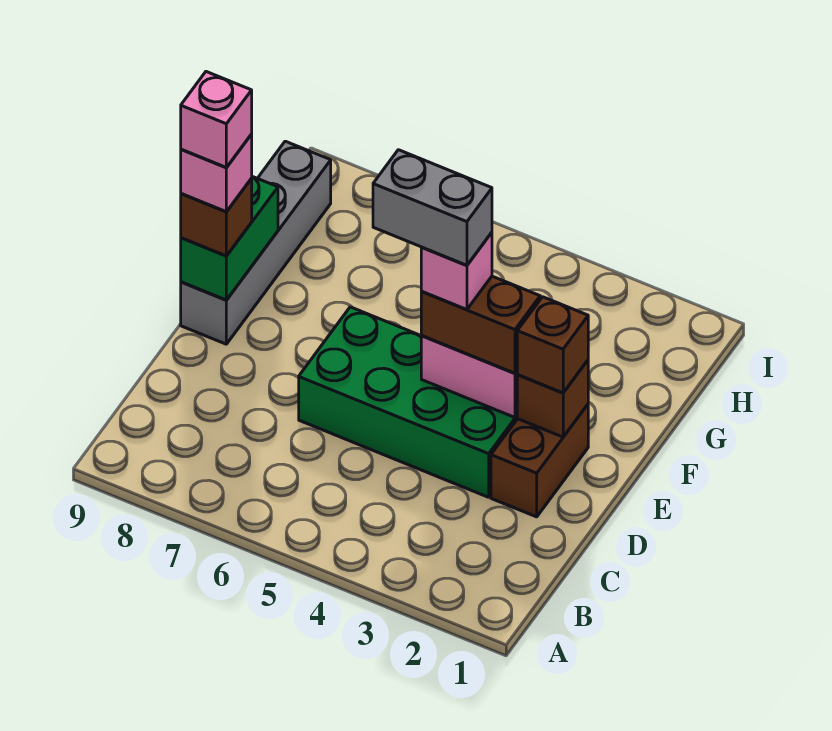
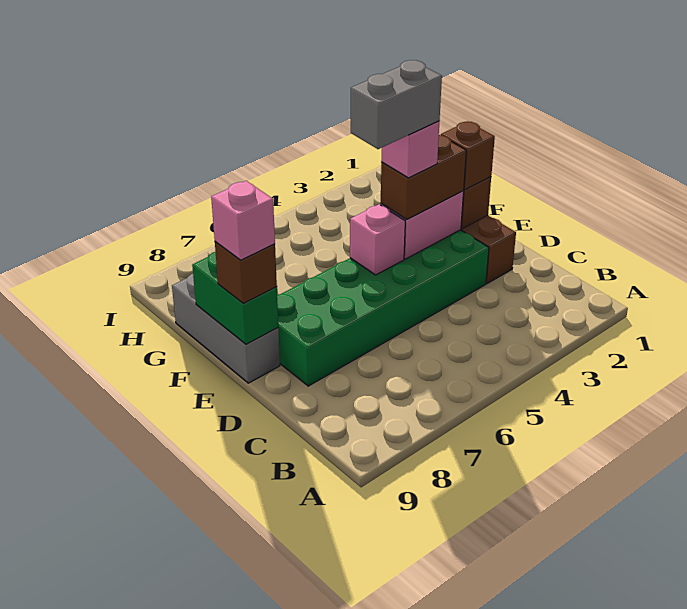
green brick D3:E6 level 1 -> green brick D3:E8 level 1
grey brick E9:H9 level 1 -> grey brick E9:G9 level 1
pink brick E9 level 5 -> pink brick E5 level 2

